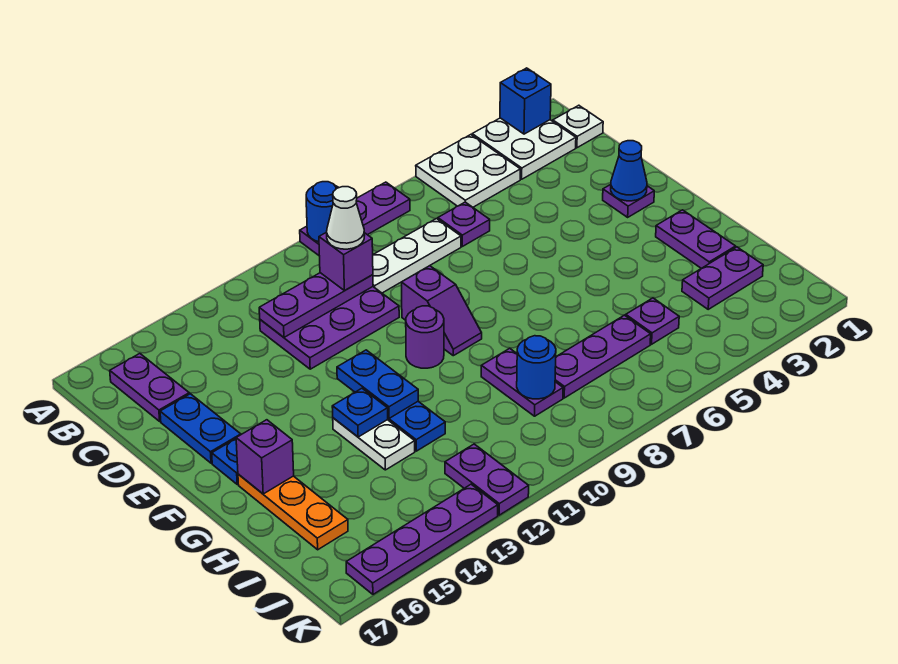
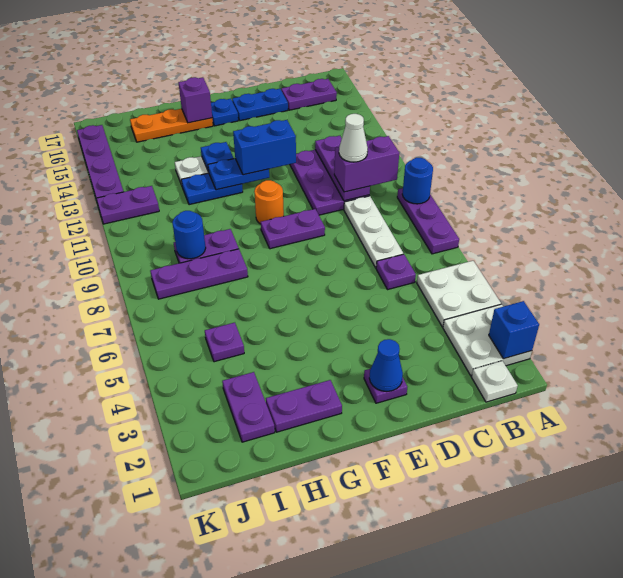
purple brick C10 level 3 -> purple brick B10:C10 level 3
purple slope E9:F9 level 1 top E -> purple plate E9:F9 level 1
none -> blue brick E12:F12 level 3
purple round brick F10 level 1 -> orange round brick F10 level 1
purple plate I6:I8 level 1 -> purple plate H8:J8 level 1

